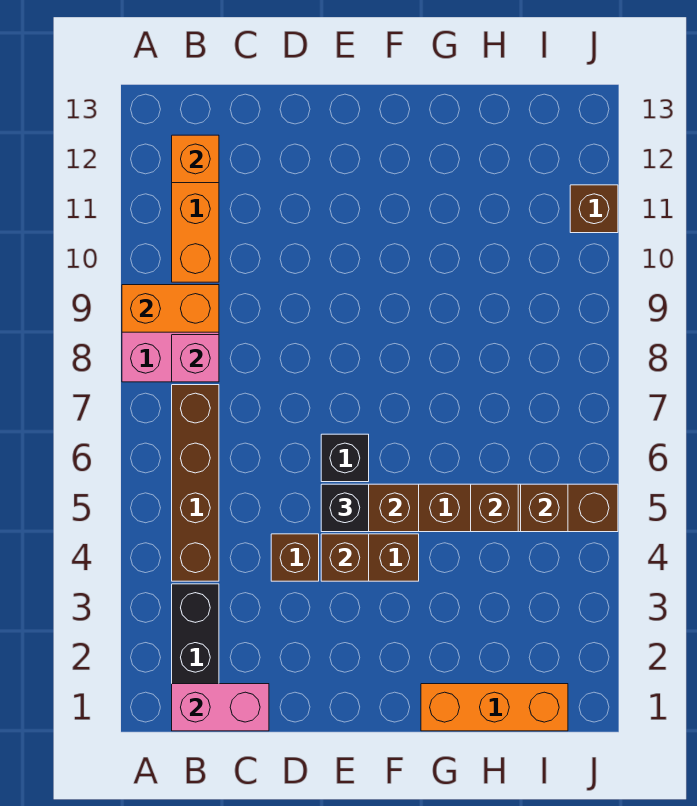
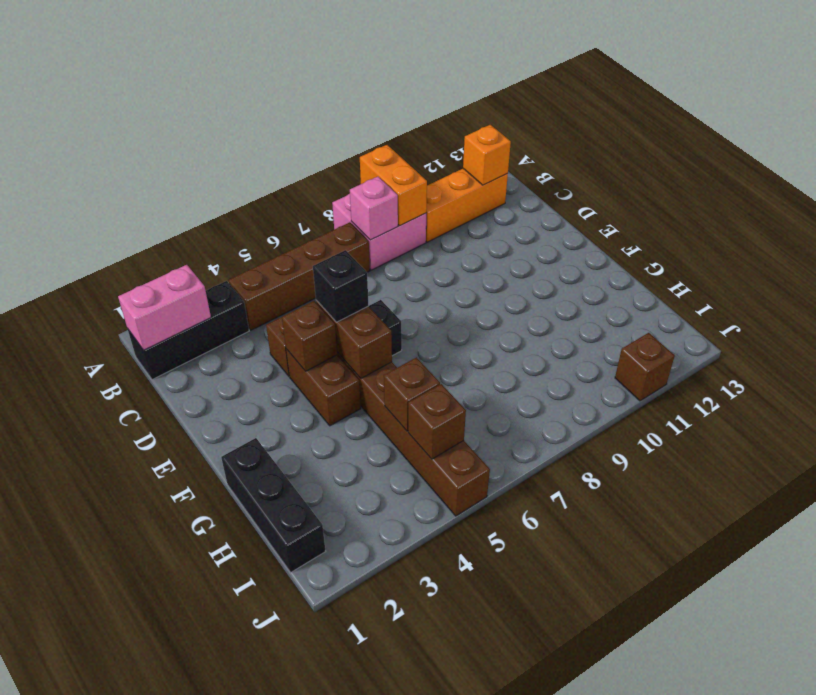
pink brick B1:C1 level 2 -> pink brick B1:B2 level 2
orange brick G1:I1 level 1 -> black brick G1:I1 level 1

